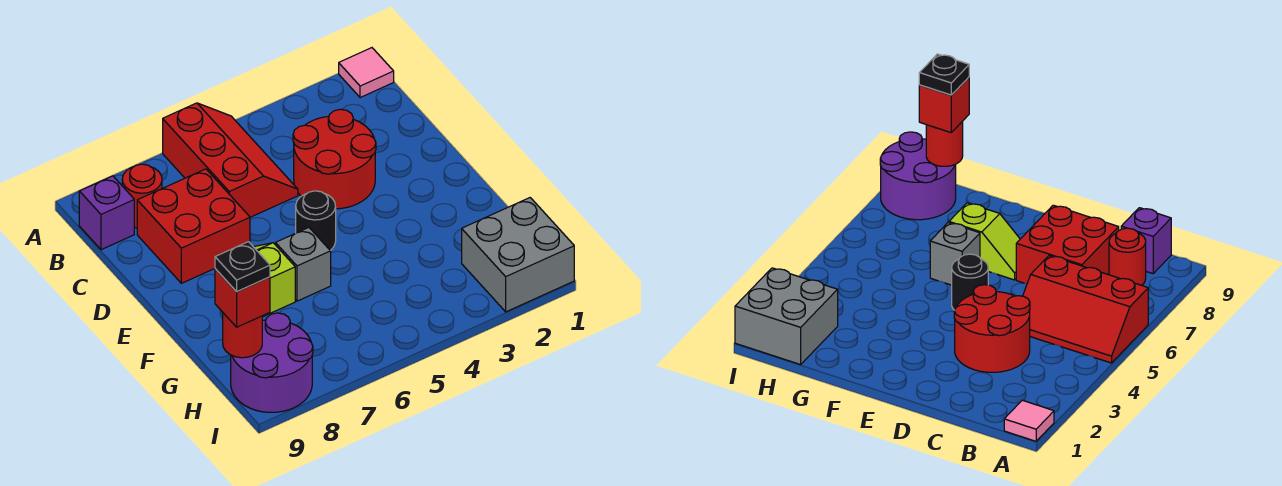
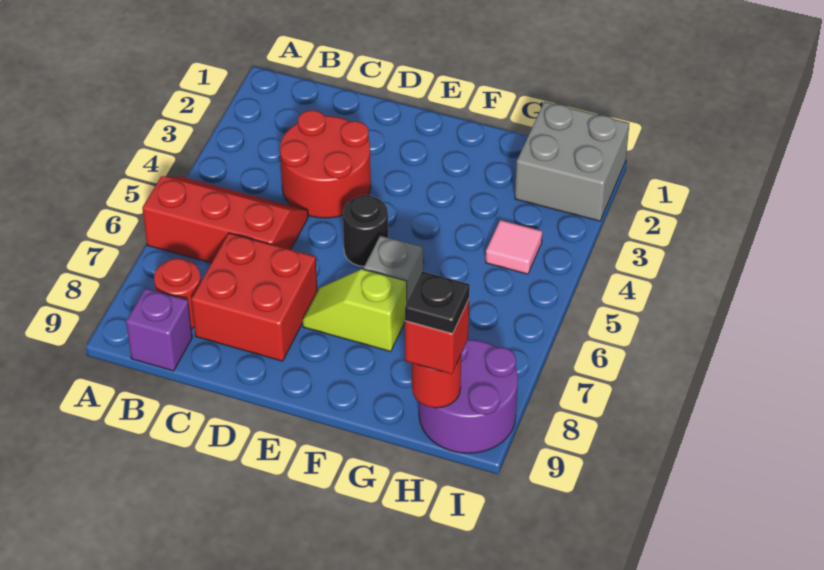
pink tile A1 level 1 -> pink tile H4 level 1

